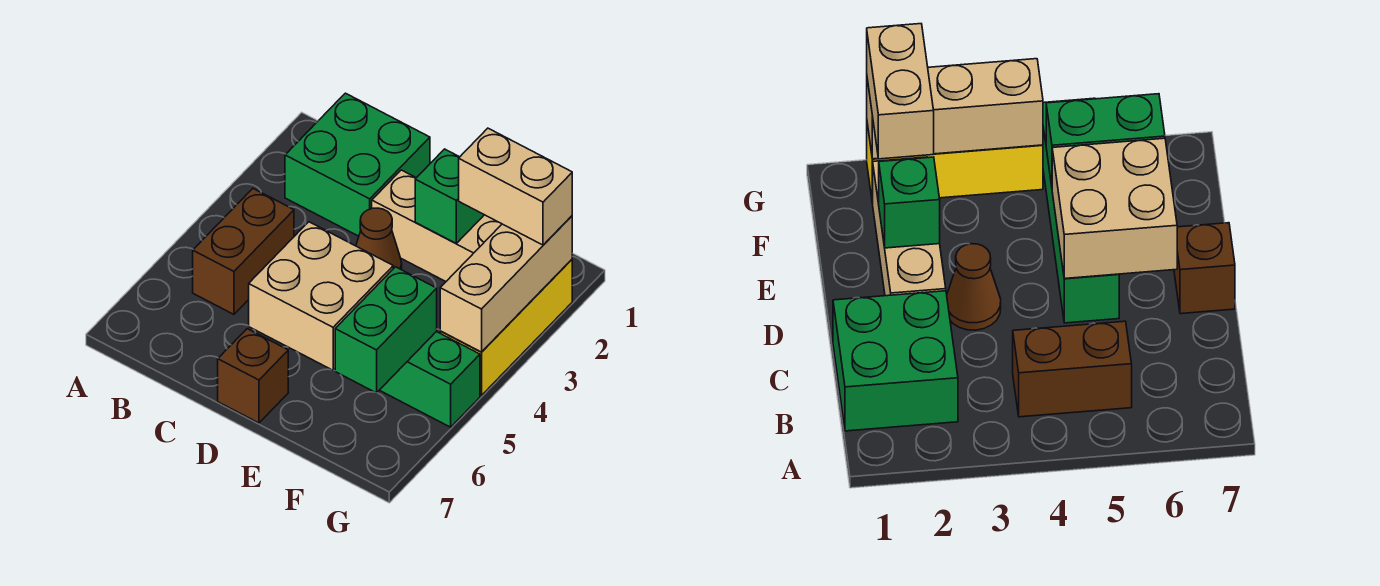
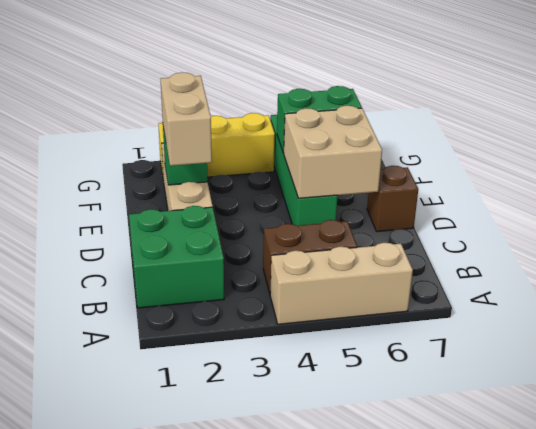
brown cone D3 level 1 -> none
tan brick F2:G2 level 3 -> tan brick D2:E2 level 3
tan brick G2:G4 level 2 -> tan brick A4:A6 level 1

